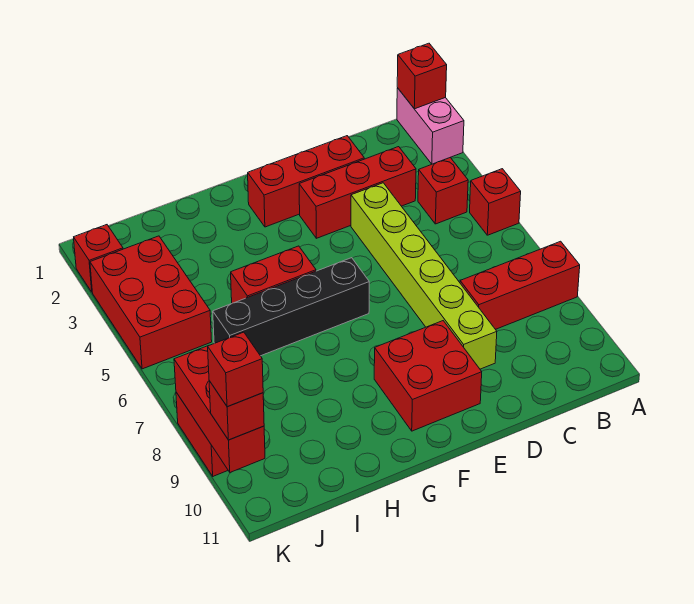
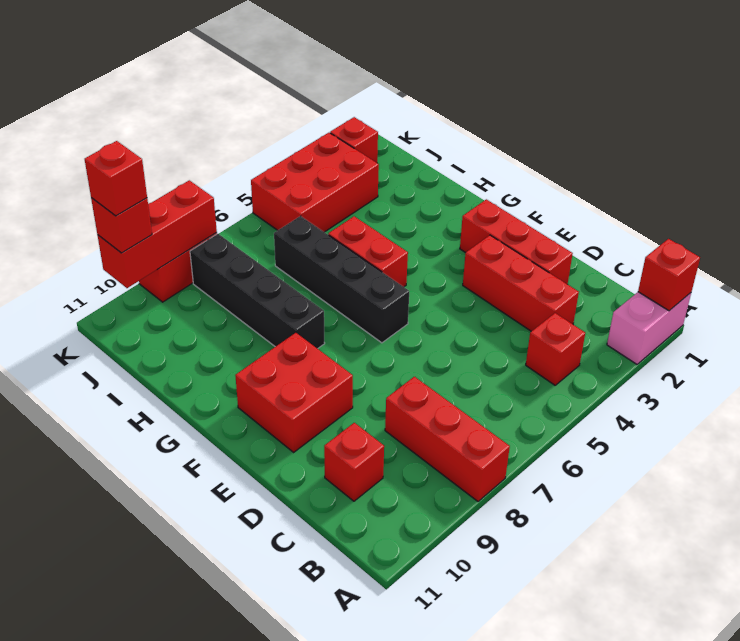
red brick A5 level 1 -> red brick C10 level 1
lime brick D4:D9 level 1 -> none
none -> black brick G8:J8 level 1

